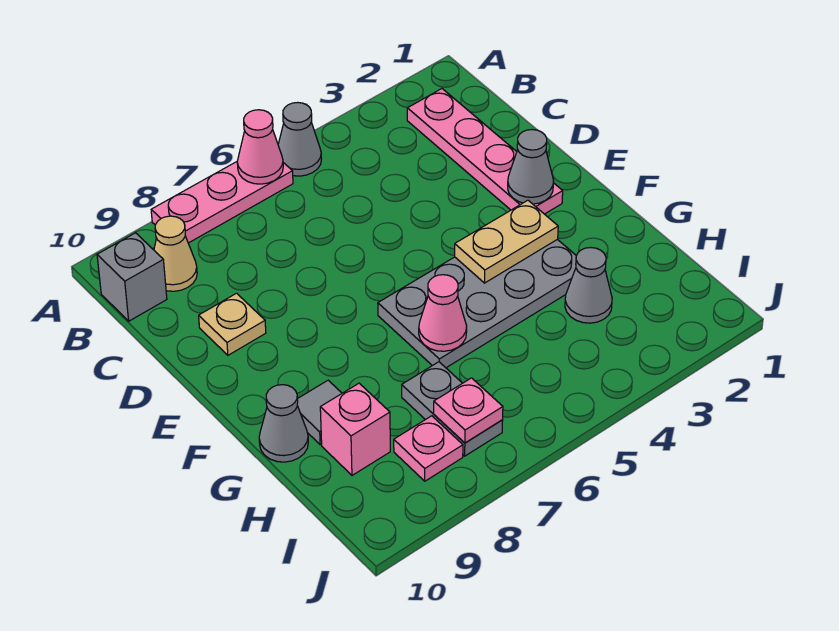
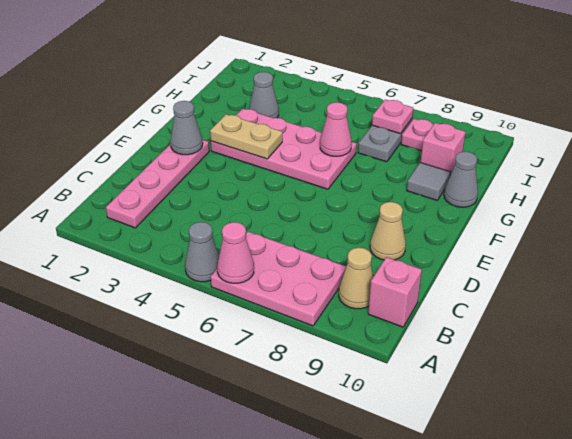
pink plate A6:A8 level 1 -> pink plate A6:B8 level 1
grey brick B10 level 1 -> pink brick B10 level 1
tan plate D9 level 1 -> tan cone D9 level 1
grey plate F3:G6 level 1 -> pink plate F3:G6 level 1

